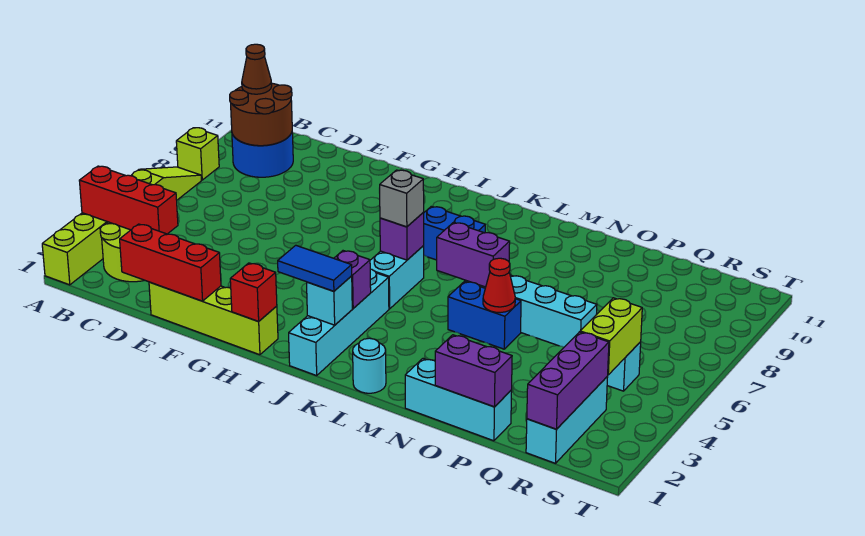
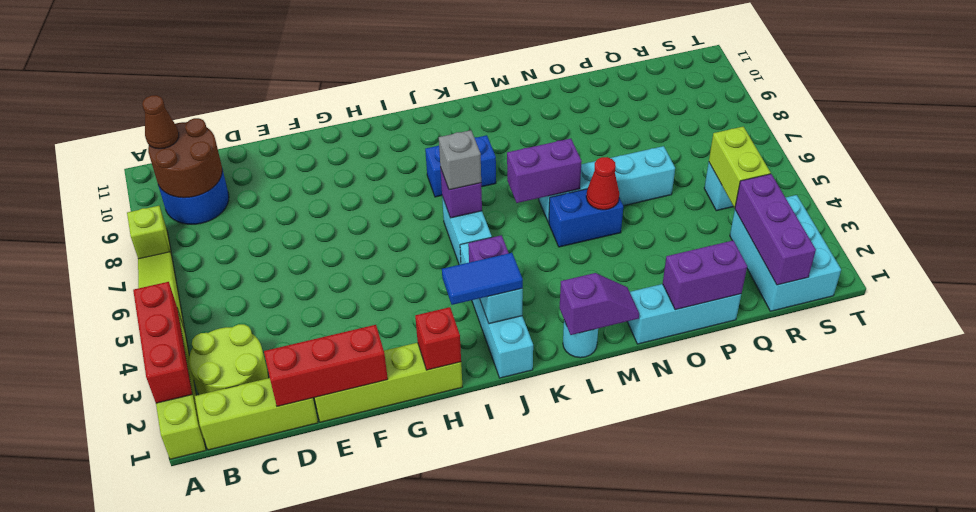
red brick A3:C3 level 2 -> red brick A2:A4 level 2
none -> lime brick B1:D1 level 1
none -> purple slope L1:M1 level 2 top L
cyan brick R1:R3 level 1 -> cyan brick R1:S3 level 1

